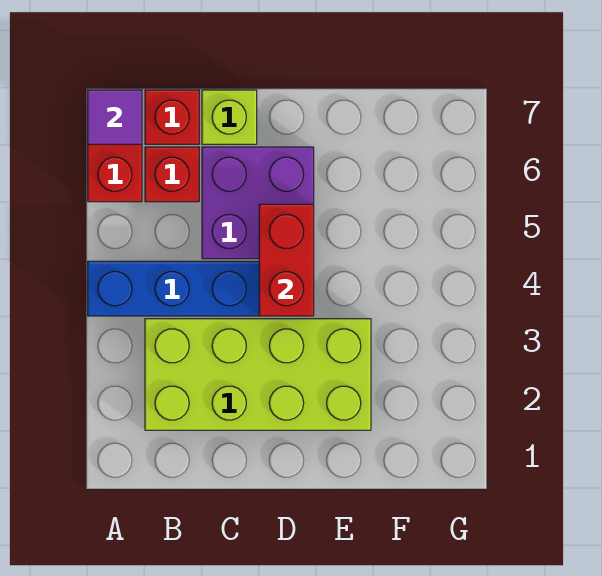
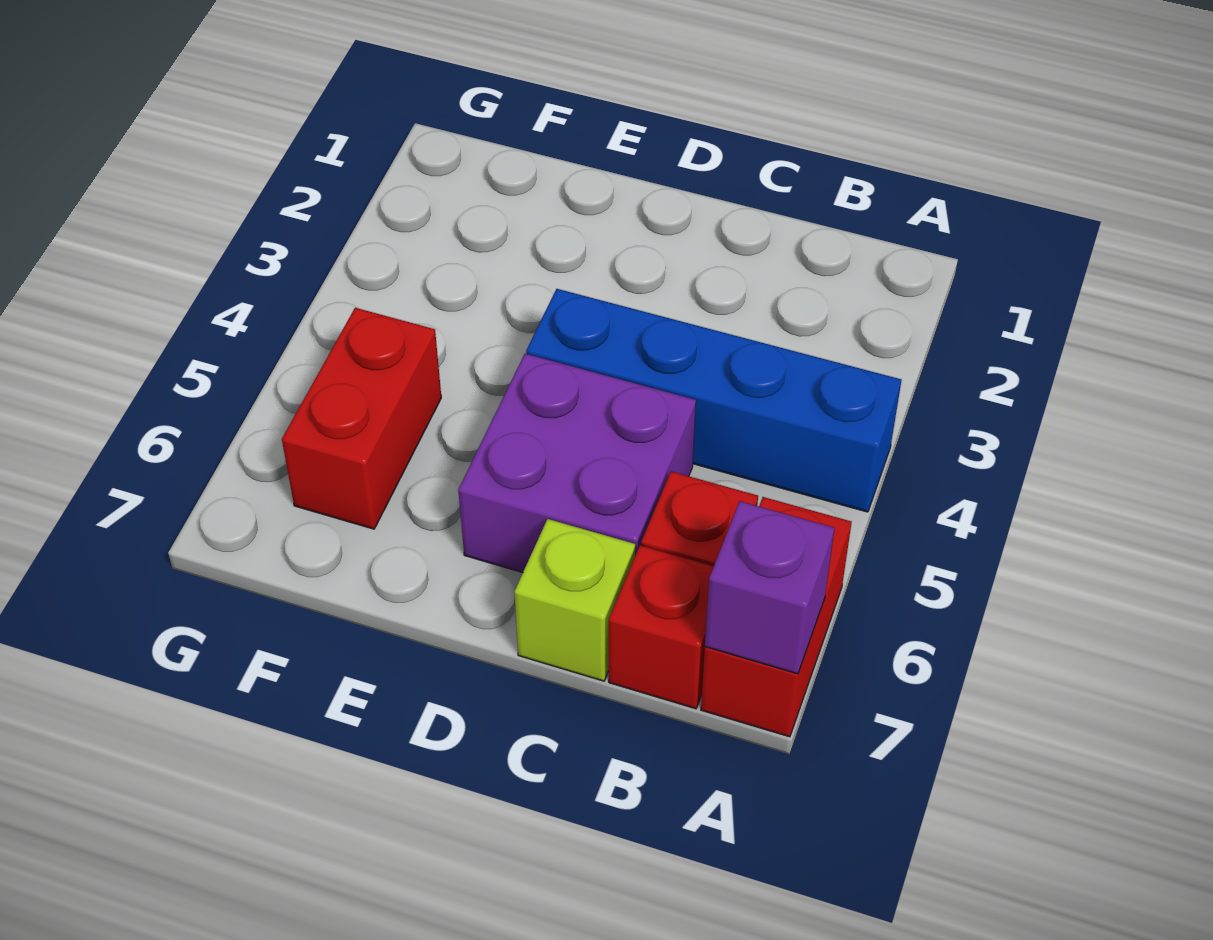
purple tile A7 level 2 -> purple brick A7 level 2
lime brick B2:E3 level 1 -> none
red brick D4:D5 level 2 -> red brick F5:F6 level 1

